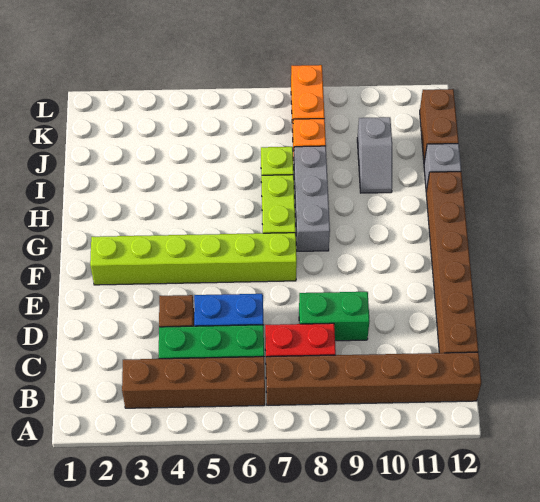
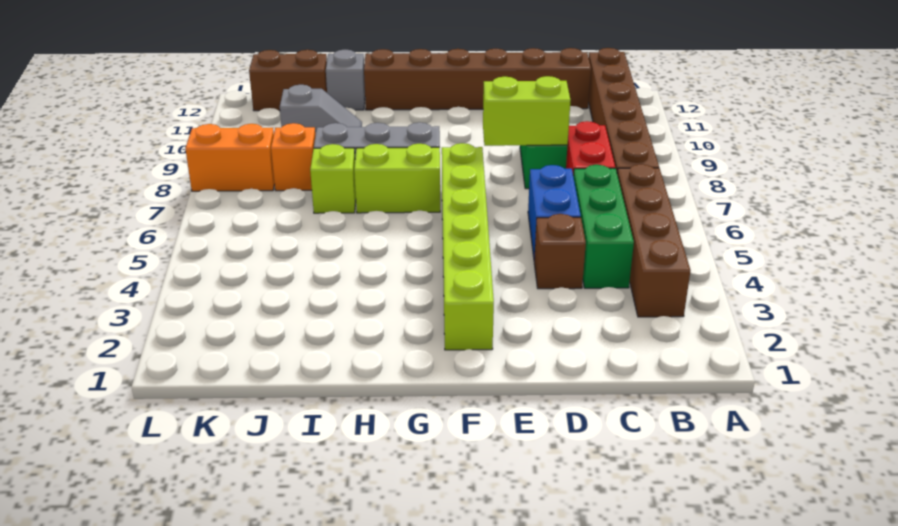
none -> lime brick D8:E8 level 2

